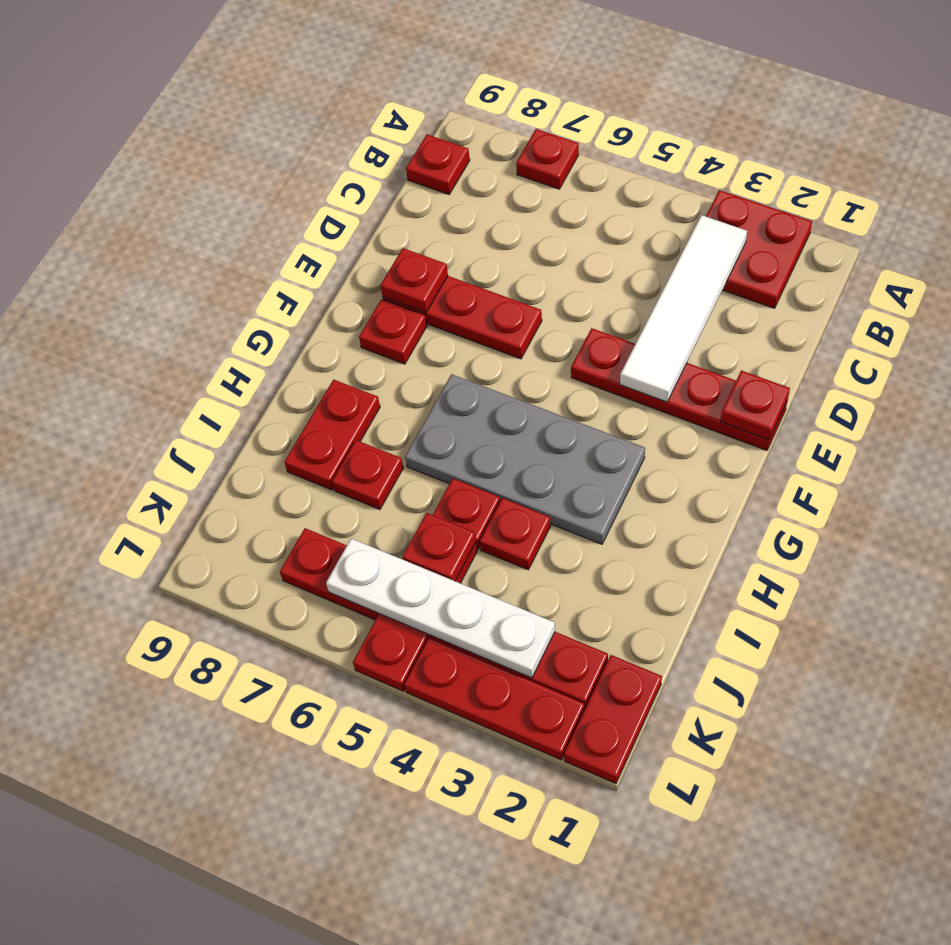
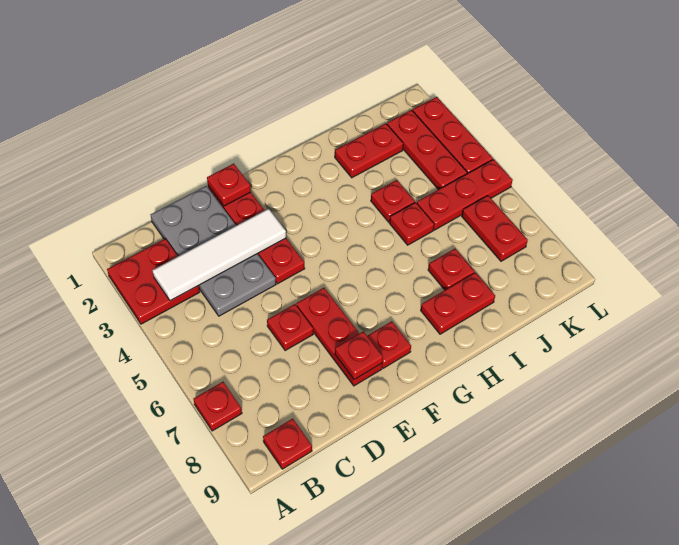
grey plate G3:H6 level 1 -> grey plate C1:D4 level 1
red plate J5 level 2 -> red plate D6 level 1
red plate K1:L1 level 1 -> red plate I2:J2 level 1
white plate K3:K6 level 2 -> none

